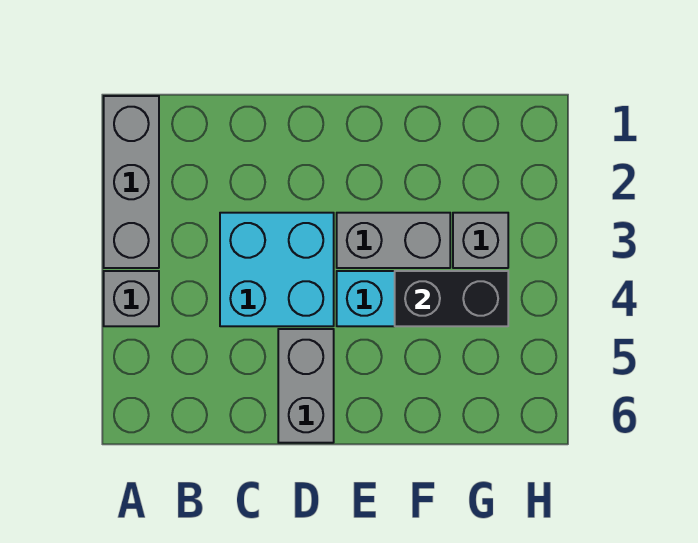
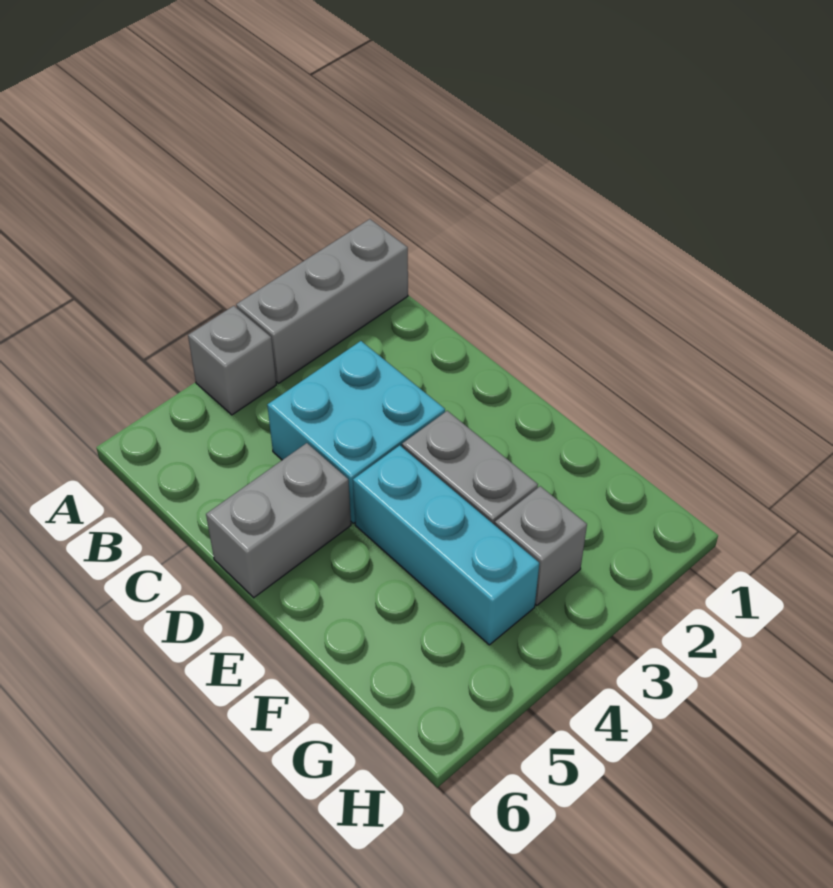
black brick F4:G4 level 2 -> none

